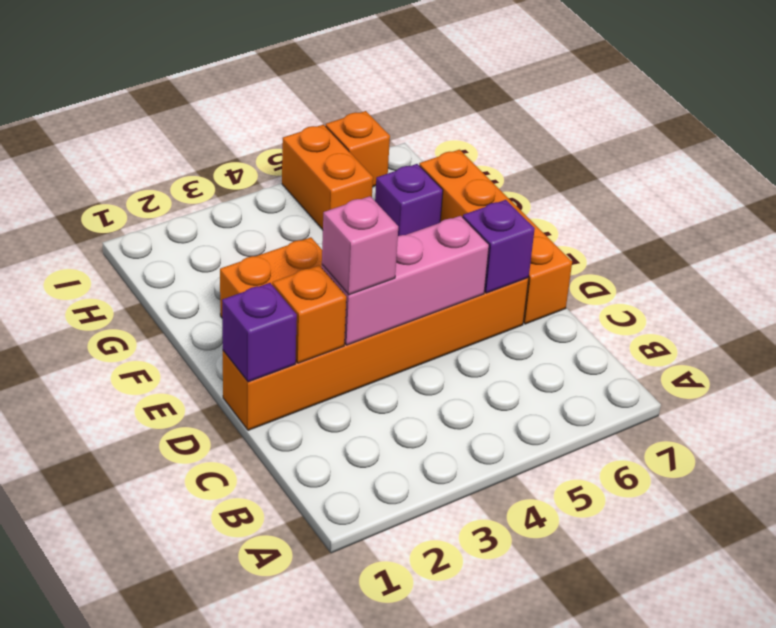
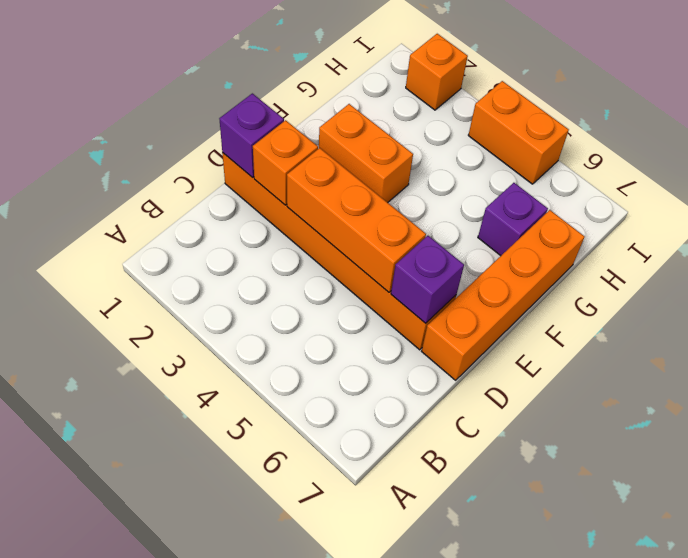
pink brick D3:D5 level 2 -> orange brick D3:D5 level 2
pink brick D3 level 3 -> none
orange brick H5:I5 level 1 -> orange brick I4:I5 level 1
orange brick I6 level 1 -> orange brick I2 level 1

